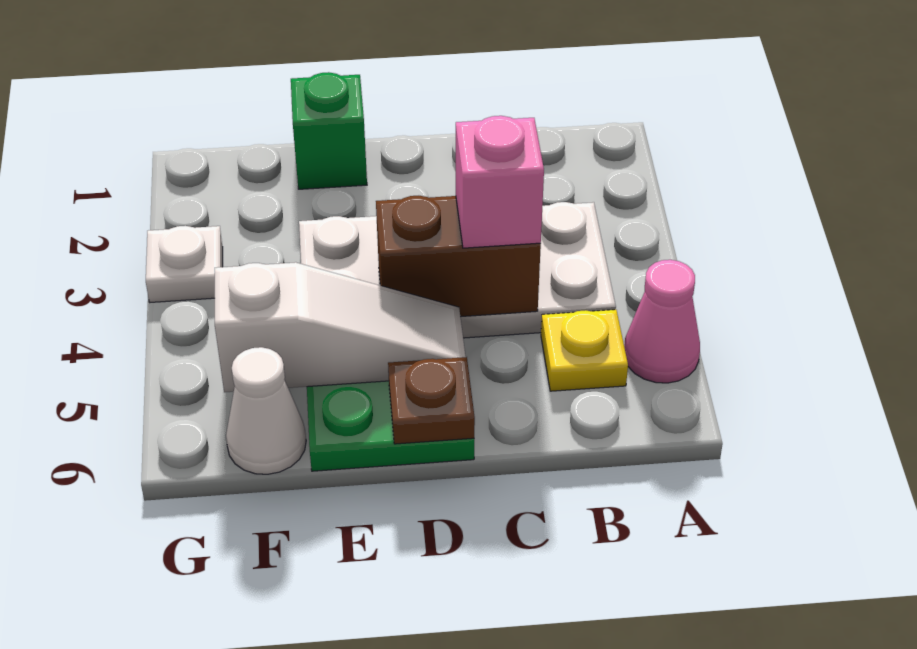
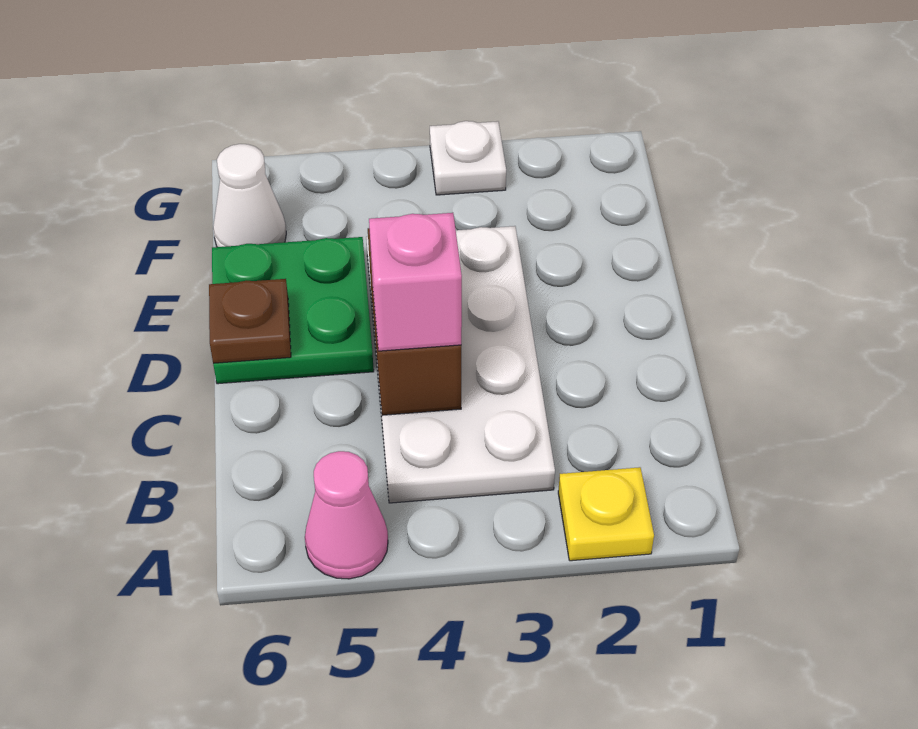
yellow plate B5 level 1 -> yellow plate A2 level 1
white slope D5:F5 level 2 top F -> none
green brick E1 level 1 -> none

